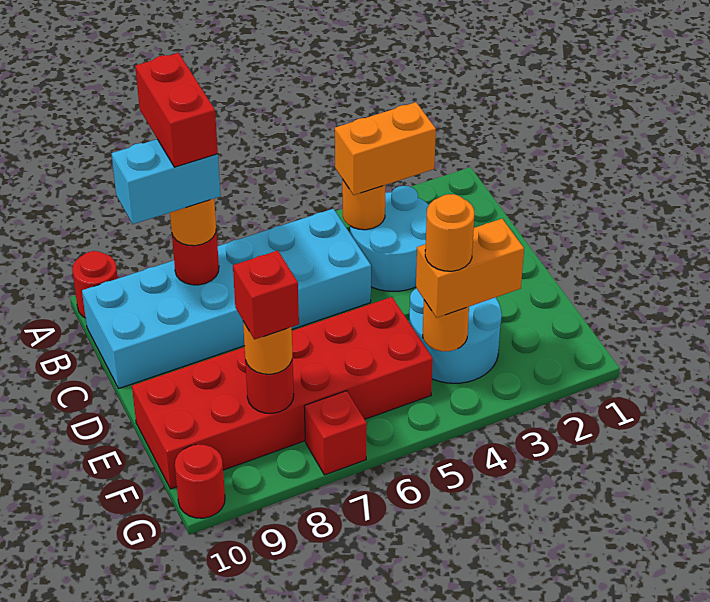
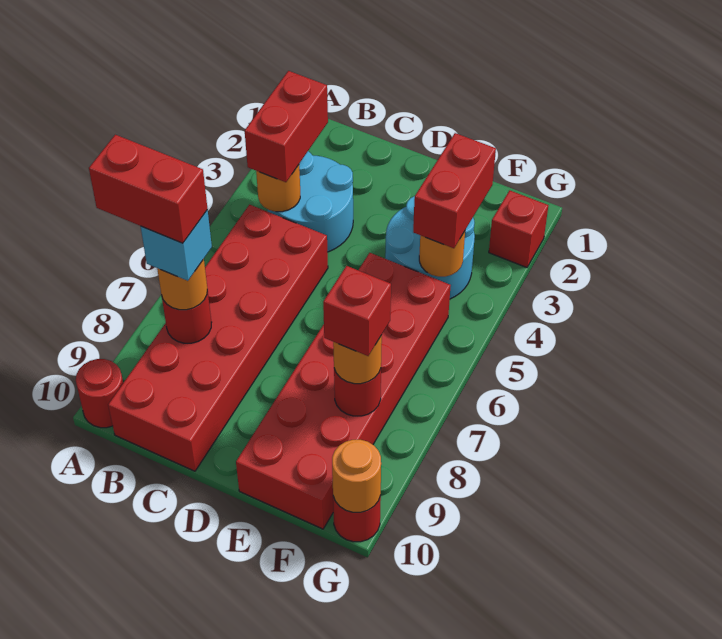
orange brick B3:B4 level 3 -> red brick B3:B4 level 3
cyan brick B5:C10 level 1 -> red brick B5:C10 level 1
cyan brick B8:B9 level 4 -> cyan brick B8 level 4
orange brick F3:F4 level 3 -> red brick F3:F4 level 3
orange round brick F4 level 4 -> orange round brick G10 level 2
red brick G7 level 1 -> red brick G2 level 1

